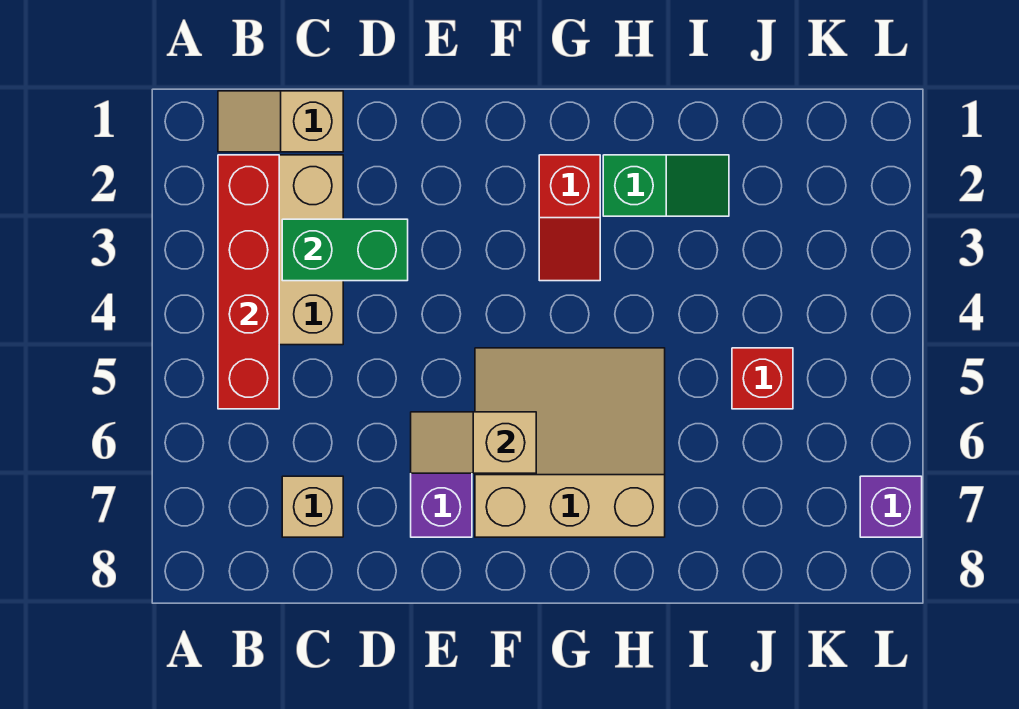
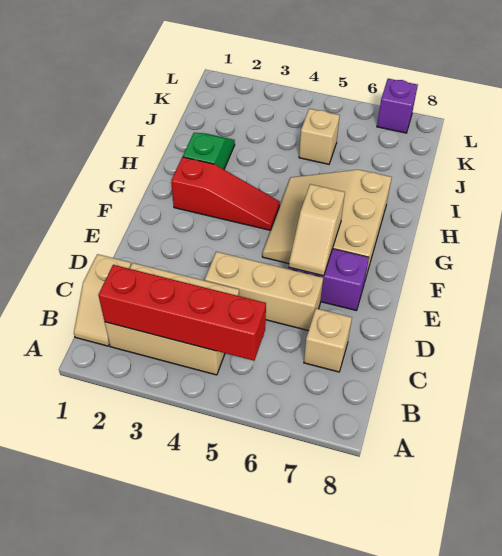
green brick C3:D3 level 2 -> none
none -> tan brick D4:D6 level 1
red slope G2:G3 level 1 top 2 -> red slope G2:G4 level 1 top 2
red brick J5 level 1 -> tan brick J5 level 1

